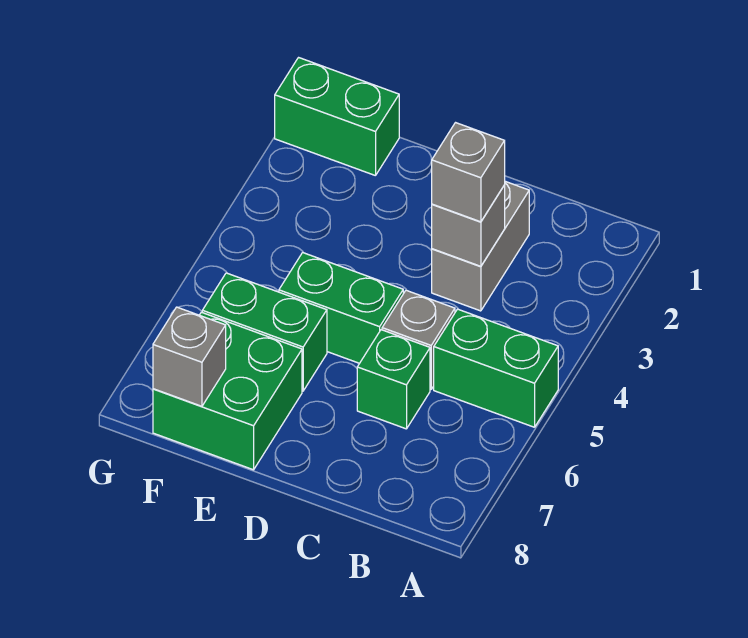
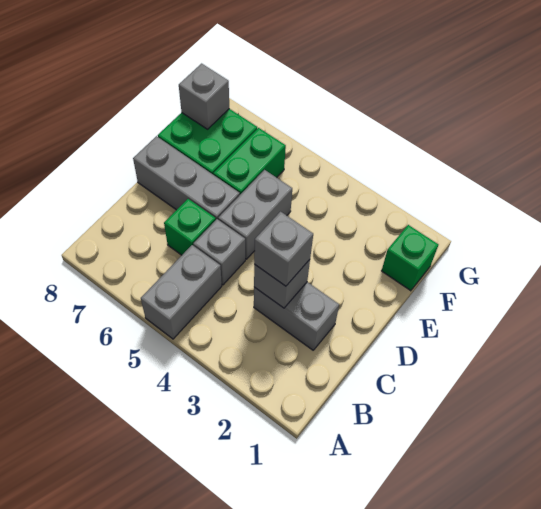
green brick A5:B5 level 1 -> grey brick A5:B5 level 1
green brick D5:E5 level 1 -> grey brick D5:E5 level 1
none -> grey brick D6:D8 level 1
green brick F1:G1 level 1 -> green brick F1 level 1

